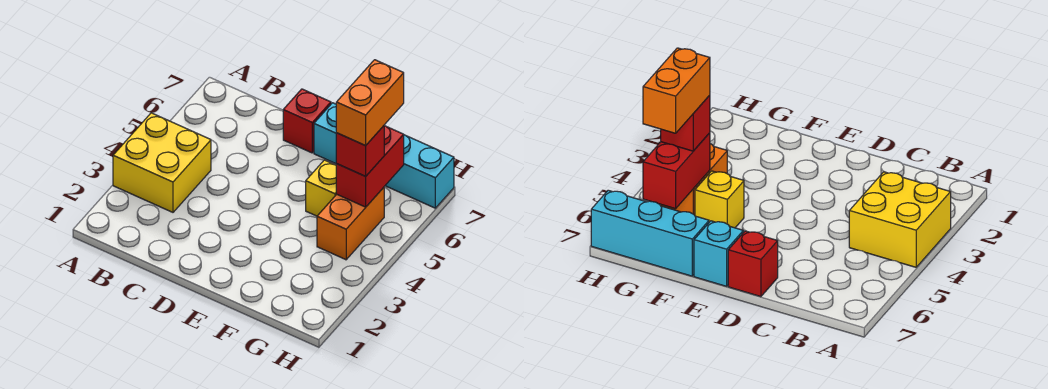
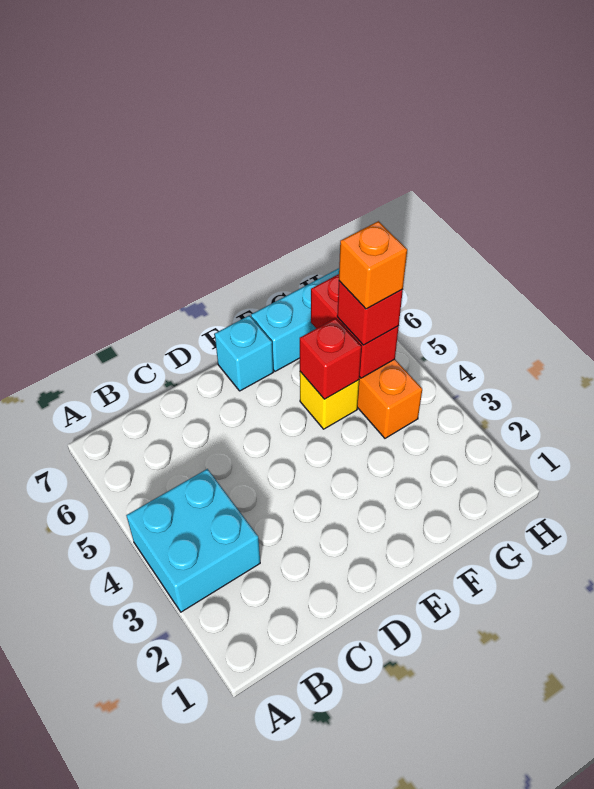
yellow brick A3:B4 level 1 -> cyan brick A3:B4 level 1
red brick D7 level 1 -> red brick F5 level 2
orange brick G5:G6 level 4 -> orange brick G5 level 4

